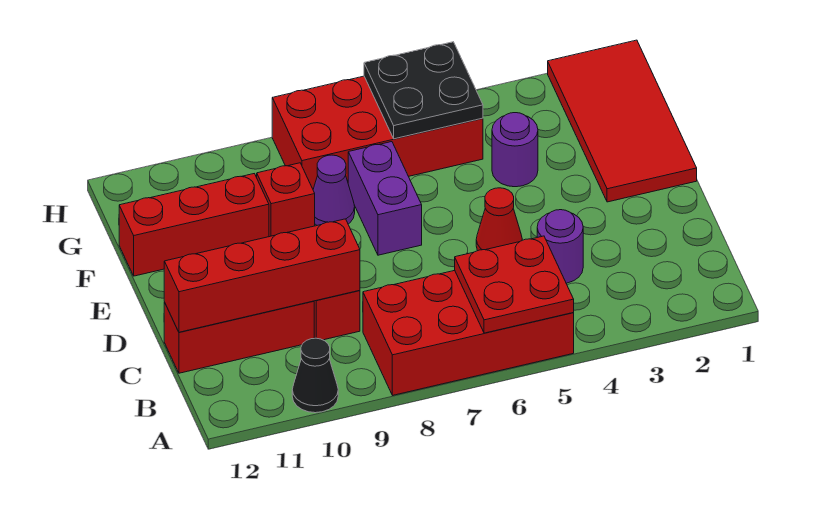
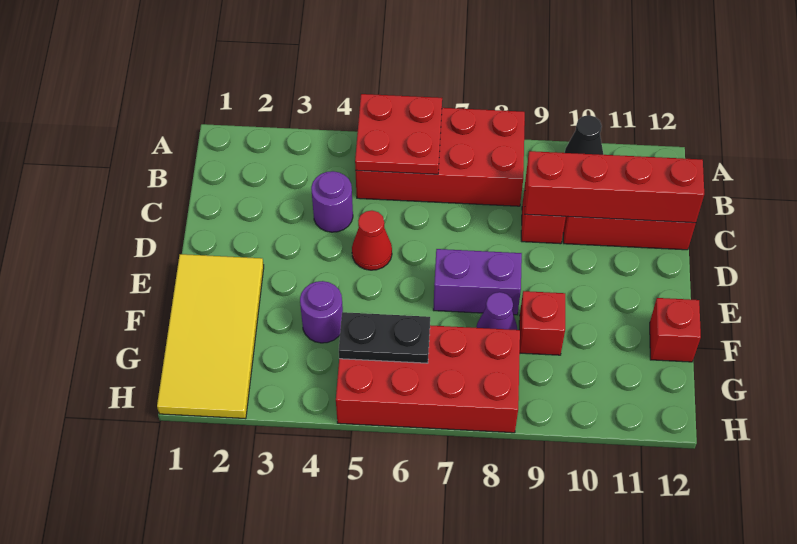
red tile E1:H2 level 1 -> yellow tile E1:H2 level 1
purple brick E7:F7 level 1 -> purple brick E7:E8 level 1
red brick F10:F12 level 1 -> red brick F12 level 1
black plate G5:H6 level 2 -> black plate G5:G6 level 2

